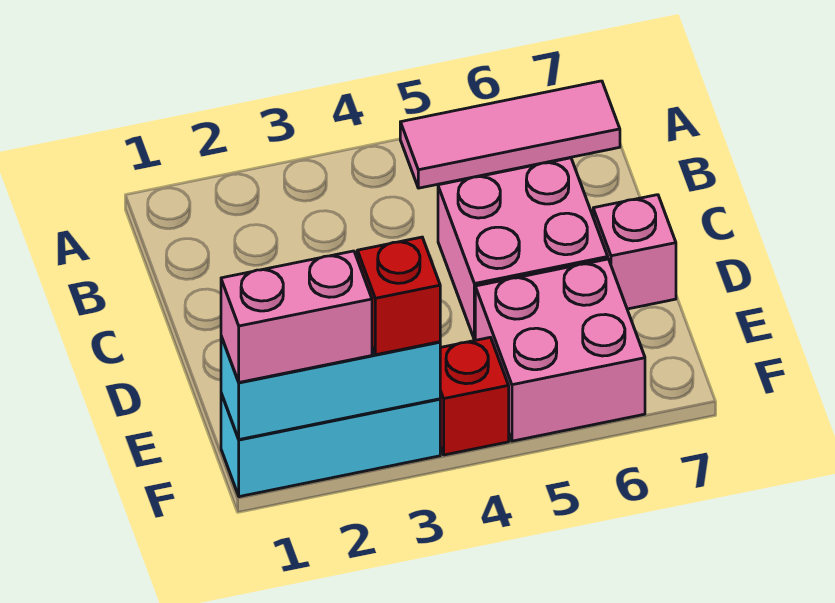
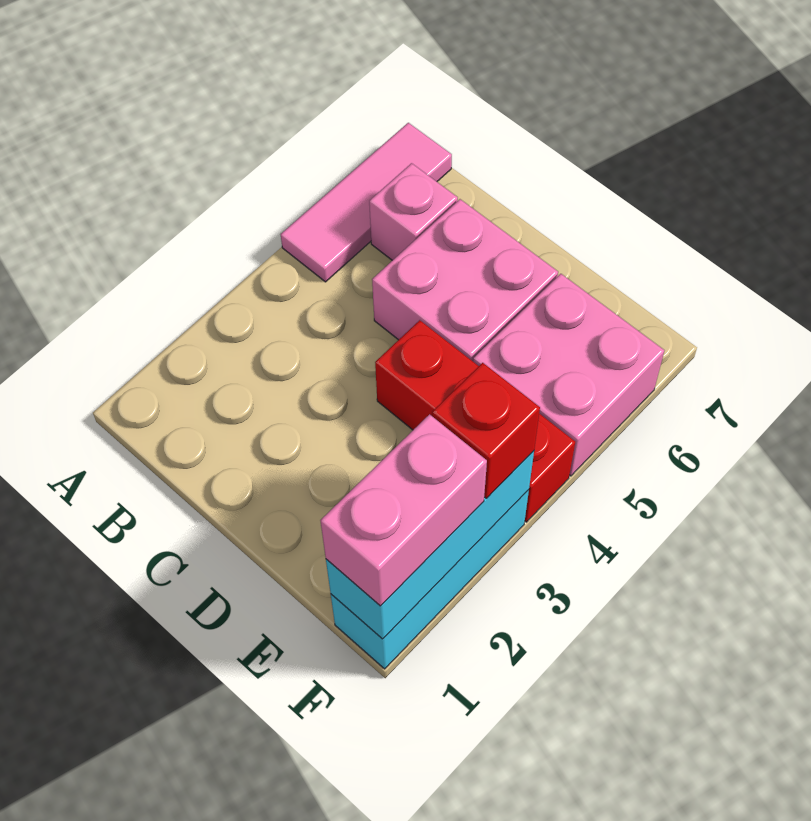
pink brick D7 level 1 -> pink brick B6 level 1
red brick F4 level 1 -> red brick D4:F4 level 1

